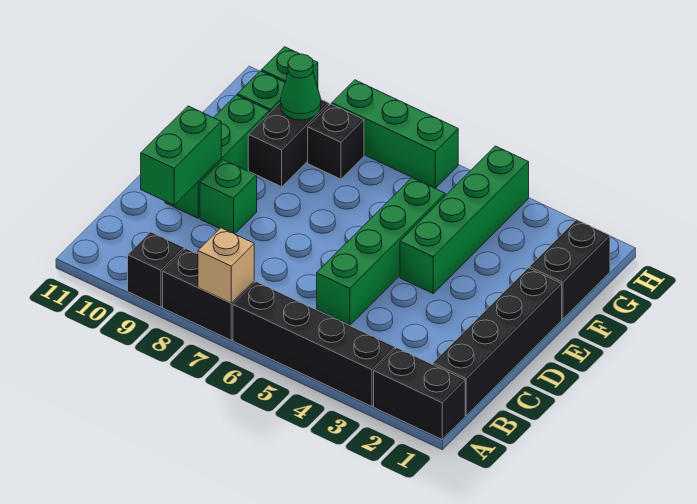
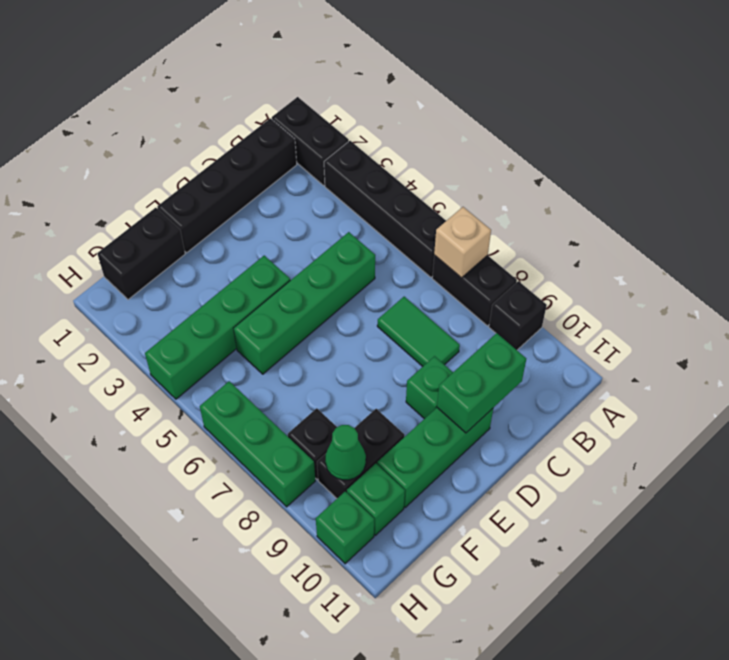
none -> green tile C7:C8 level 1

